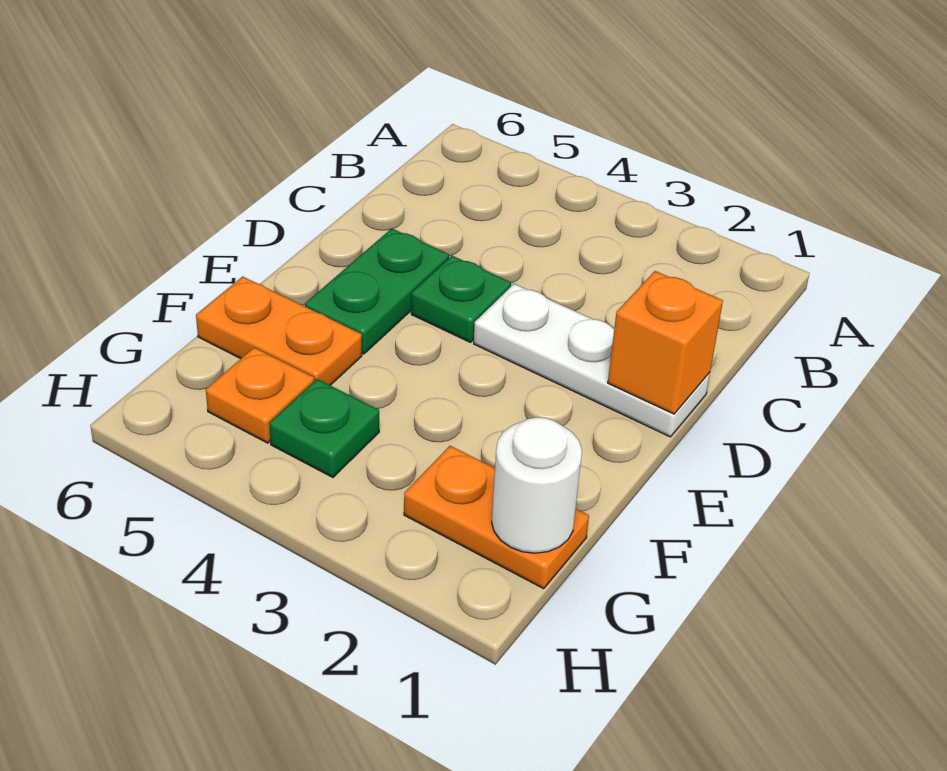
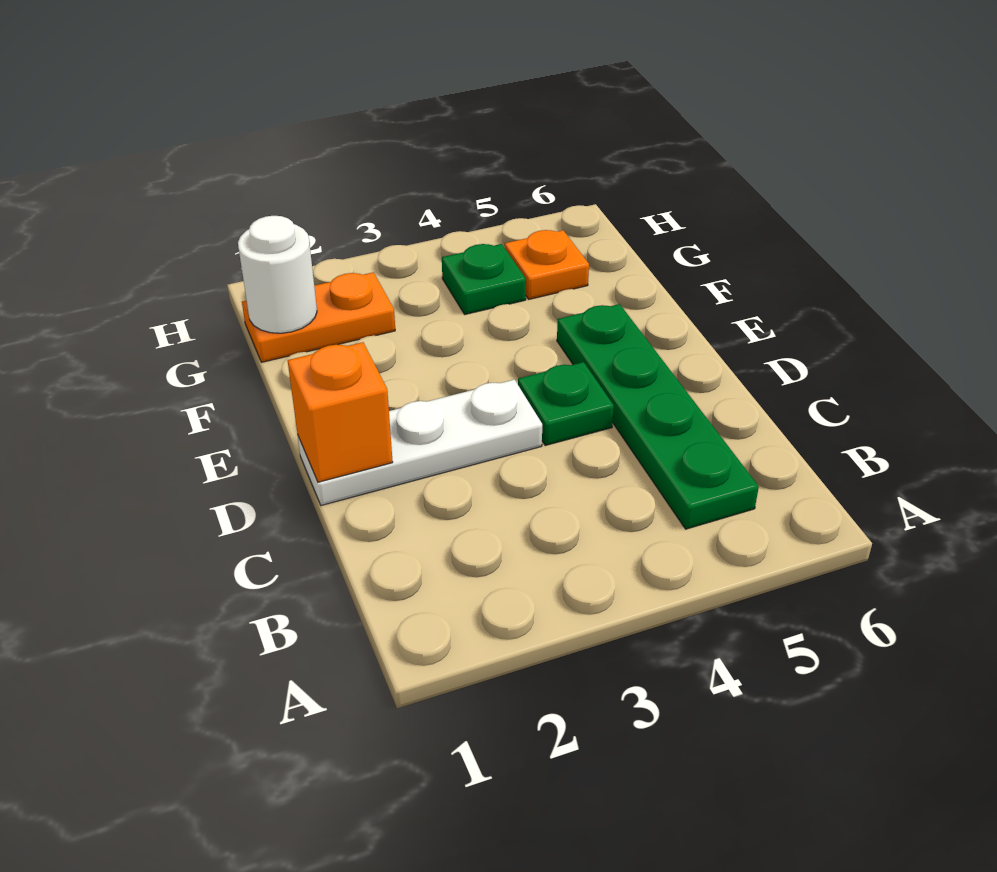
green plate D5:E5 level 1 -> green plate B5:E5 level 1
orange plate F5:F6 level 1 -> none

